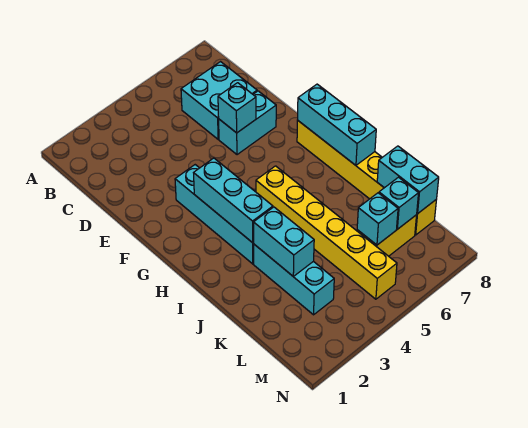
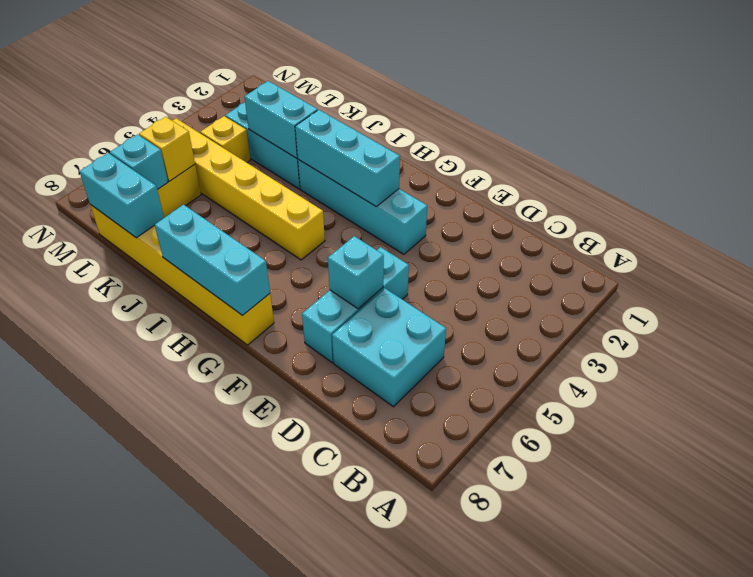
cyan brick E6:E7 level 1 -> cyan brick E5:E7 level 1
none -> yellow brick L4 level 1
cyan brick L6 level 2 -> yellow brick L6 level 2

